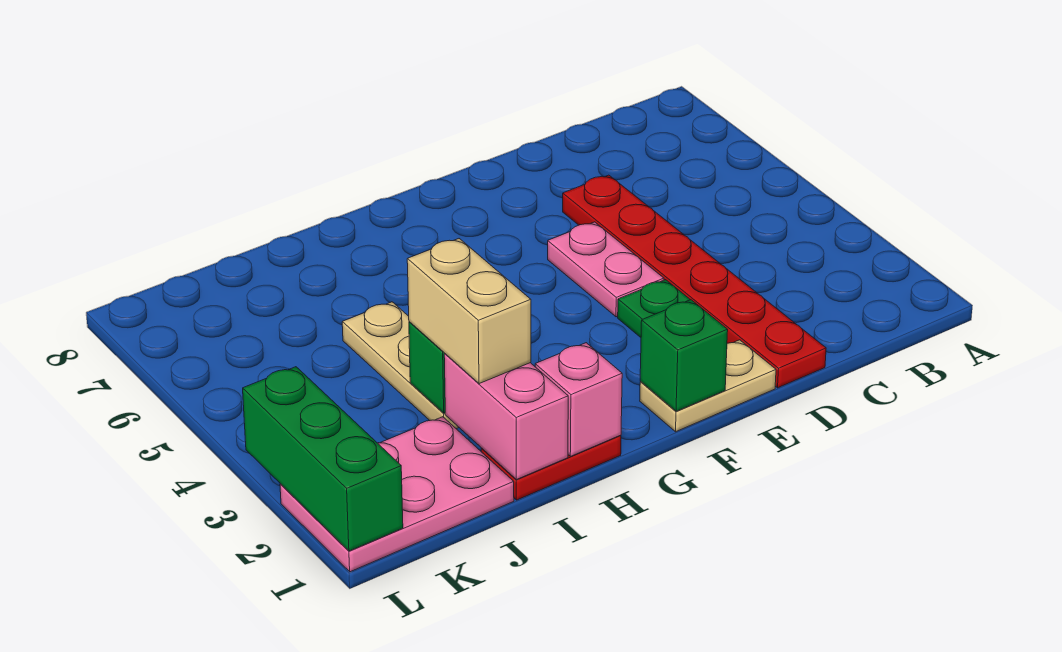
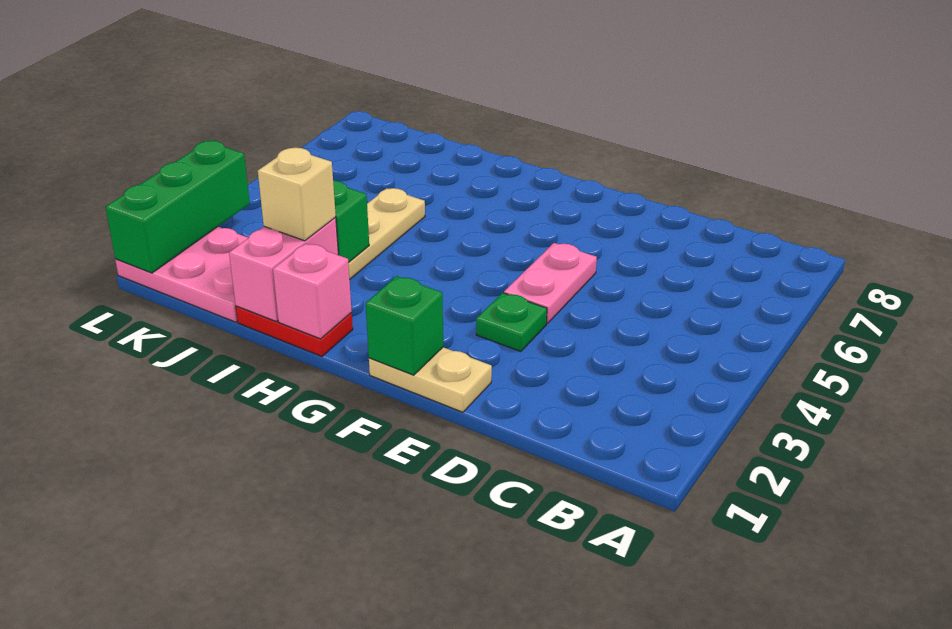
red plate D1:D6 level 1 -> none
tan brick I2:I3 level 3 -> tan brick I2 level 3

